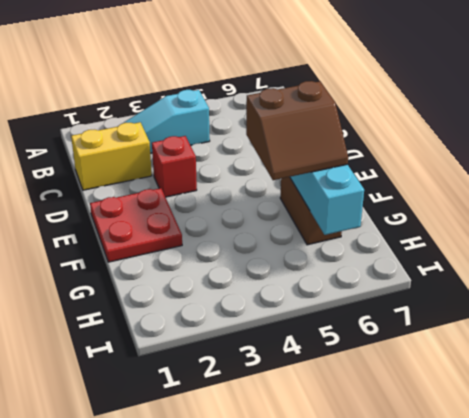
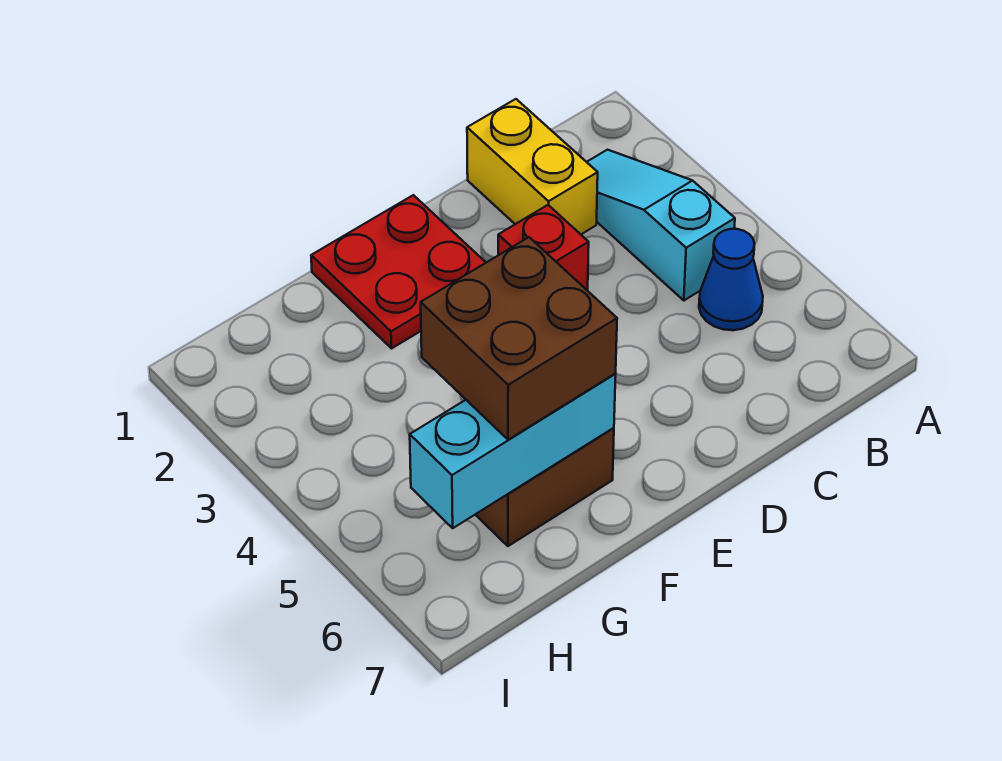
none -> blue cone B5 level 1
brown slope F5:G6 level 3 top F -> brown brick F5:G6 level 3

